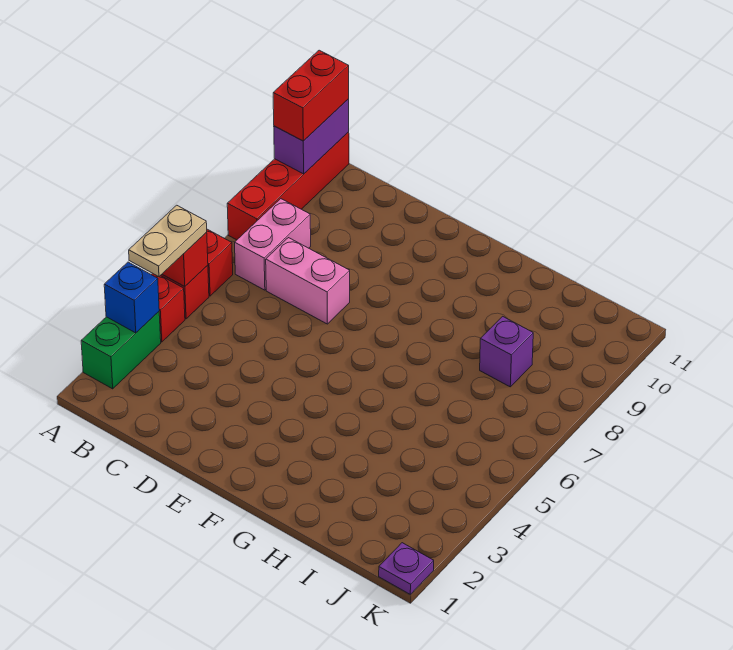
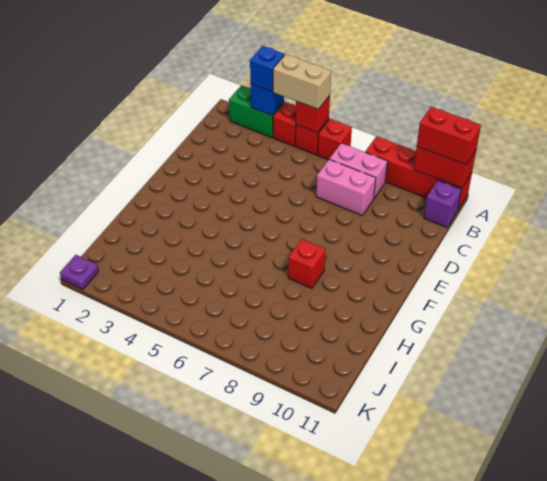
none -> blue brick A3 level 3
tan plate A4:A5 level 3 -> tan brick A4:A5 level 3
purple brick A10:A11 level 2 -> red brick A10:A11 level 2
pink brick C7:D7 level 1 -> pink brick C7:C8 level 1
none -> red brick G8 level 1
purple brick I8 level 1 -> purple brick B11 level 1

